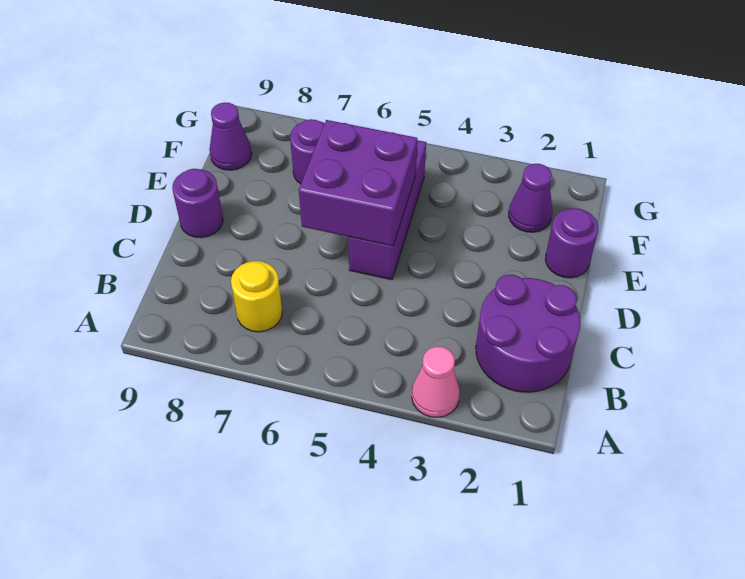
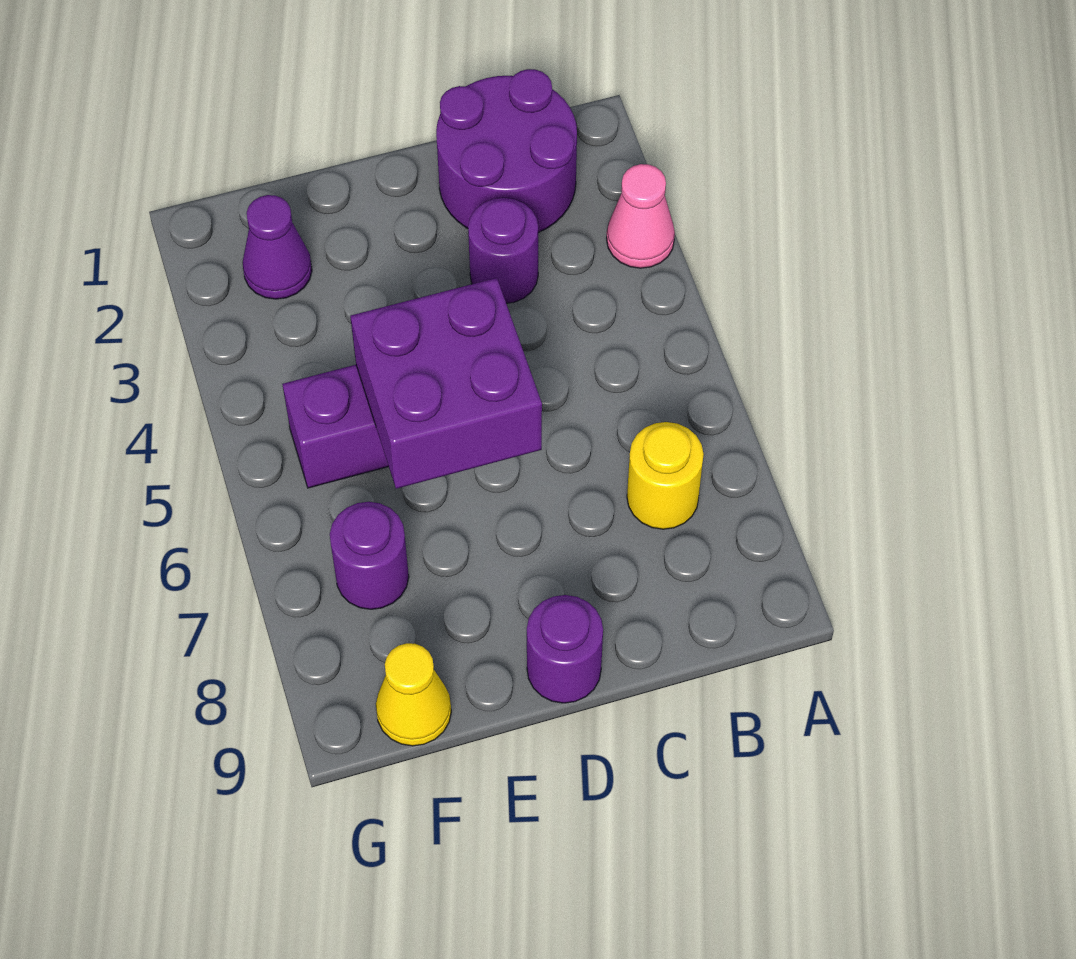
purple round brick E1 level 1 -> purple round brick C3 level 1
purple cone F9 level 1 -> yellow cone F9 level 1

